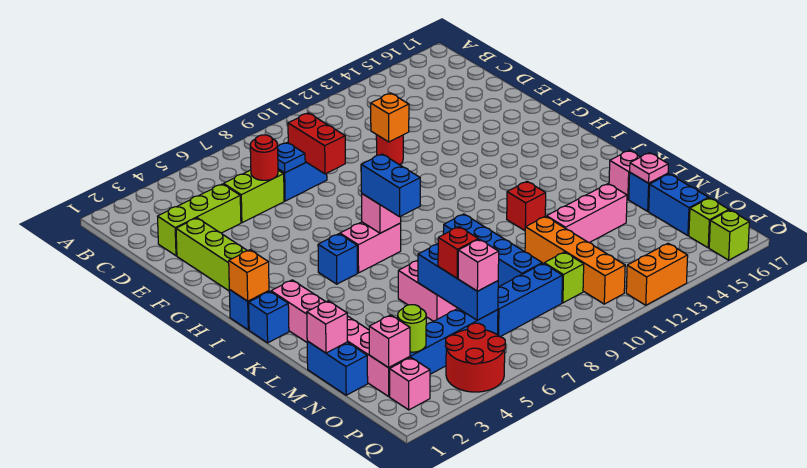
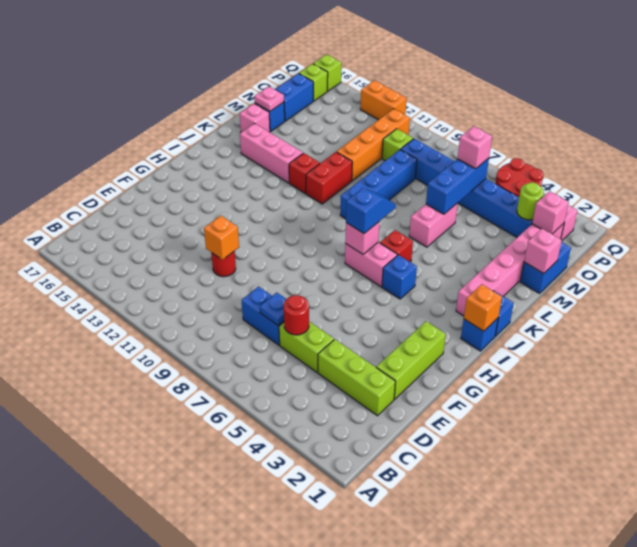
red brick D8:E8 level 2 -> red brick K11:L11 level 1
blue brick I7:J7 level 3 -> blue slope I7:J7 level 3 top I
pink brick M12:M14 level 1 -> pink brick K13:K15 level 1
red brick N6 level 3 -> red brick J6 level 1

